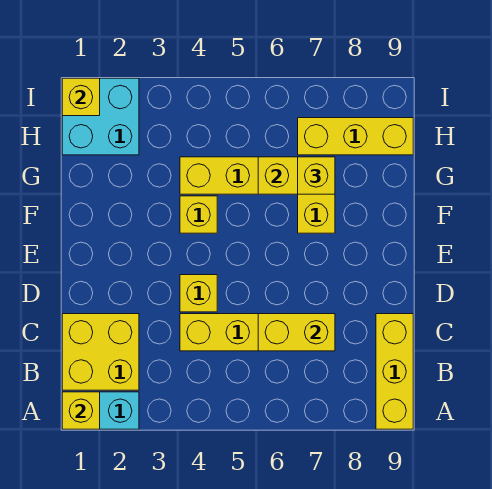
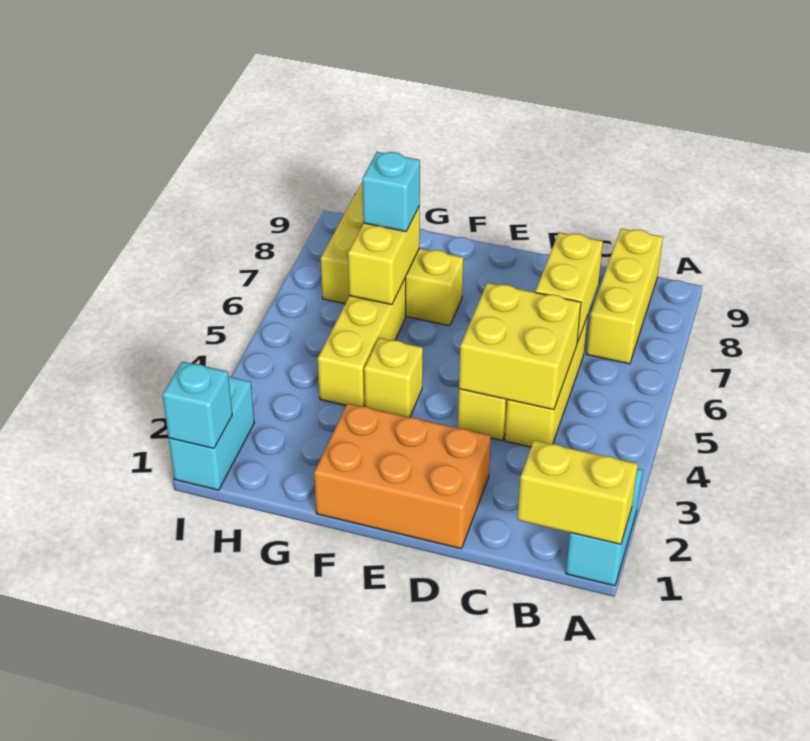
yellow brick A1 level 2 -> yellow brick A1:B1 level 2
yellow brick A9:C9 level 1 -> yellow brick B7:B9 level 1
yellow brick B1:C2 level 1 -> yellow brick C4:D5 level 2
none -> orange brick D1:F2 level 1
yellow brick G7 level 3 -> cyan brick G7 level 3
cyan brick H1:I2 level 1 -> cyan brick I1:I2 level 1
yellow brick I1 level 2 -> cyan brick I1 level 2

